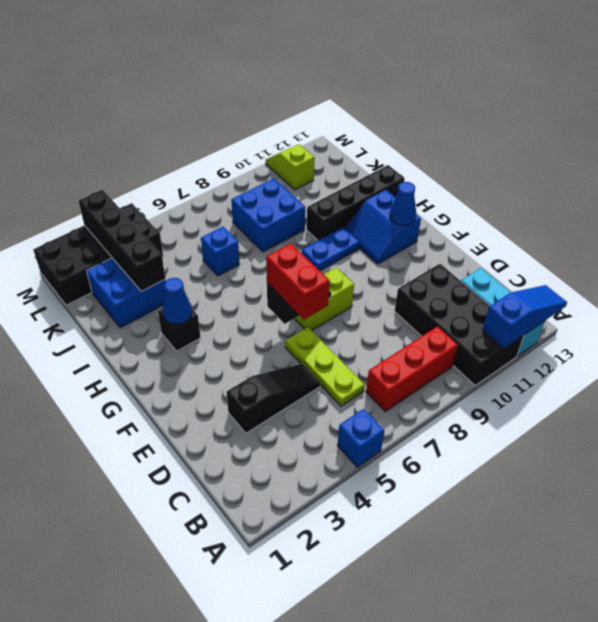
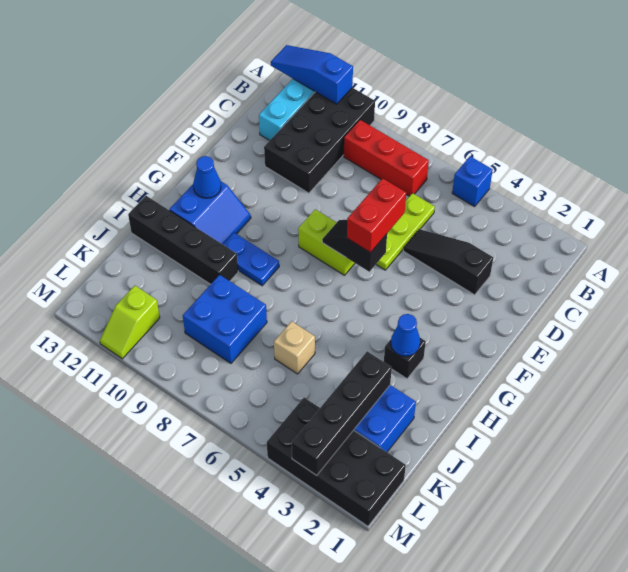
blue brick J6 level 1 -> tan brick J6 level 1

